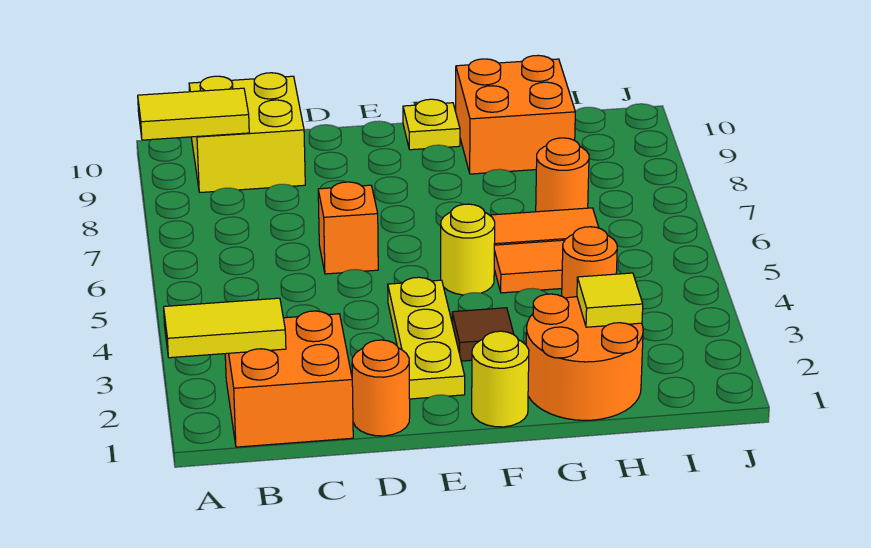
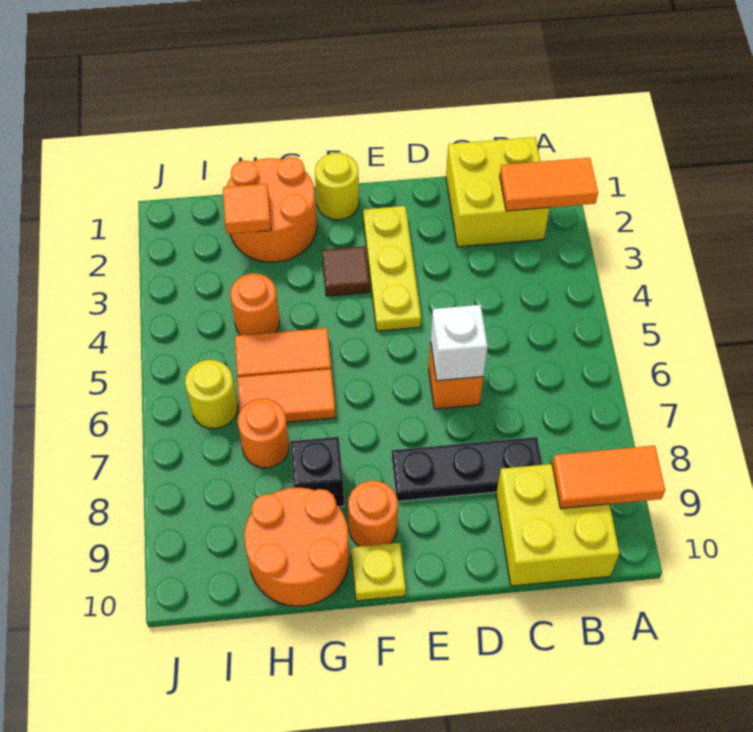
yellow tile A2:B2 level 2 -> orange tile A2:B2 level 2
yellow tile A9:B9 level 2 -> orange tile A9:B9 level 2
orange brick B1:C2 level 1 -> yellow brick B1:C2 level 1
none -> black plate C8:E8 level 1
orange round brick D1 level 1 -> orange round brick F9 level 1
none -> white brick D6 level 2
yellow round brick F5 level 1 -> yellow round brick I6 level 1
none -> black brick G8 level 1
orange brick G9:H10 level 1 -> orange round brick G9:H10 level 1
yellow tile H2 level 2 -> orange tile H2 level 2

